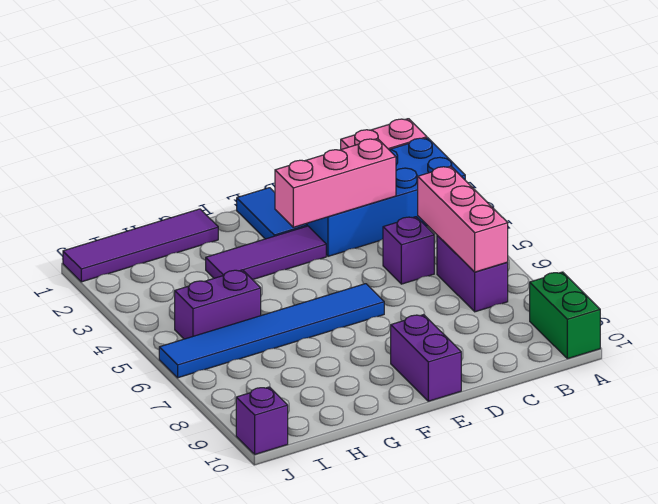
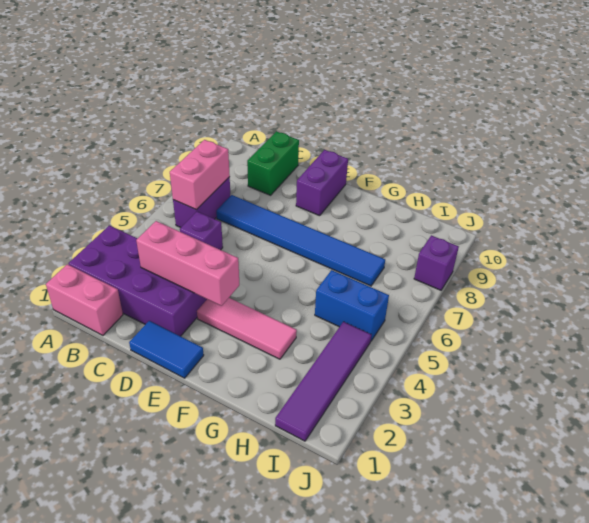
blue brick A2:D3 level 1 -> purple brick A2:D3 level 1
green brick A9:A10 level 1 -> green brick C9:C10 level 1
pink brick B5:B7 level 2 -> pink brick B6:B7 level 2
blue tile E1:E2 level 1 -> blue tile D1:E1 level 1
purple tile E3:G3 level 1 -> pink tile E3:G3 level 1
blue tile E6:J6 level 1 -> blue tile C7:H7 level 1
purple tile G1:J1 level 1 -> purple tile I1:I4 level 1
purple brick H5:I5 level 1 -> blue brick H5:I5 level 1
purple brick J10 level 1 -> purple brick J8 level 1

